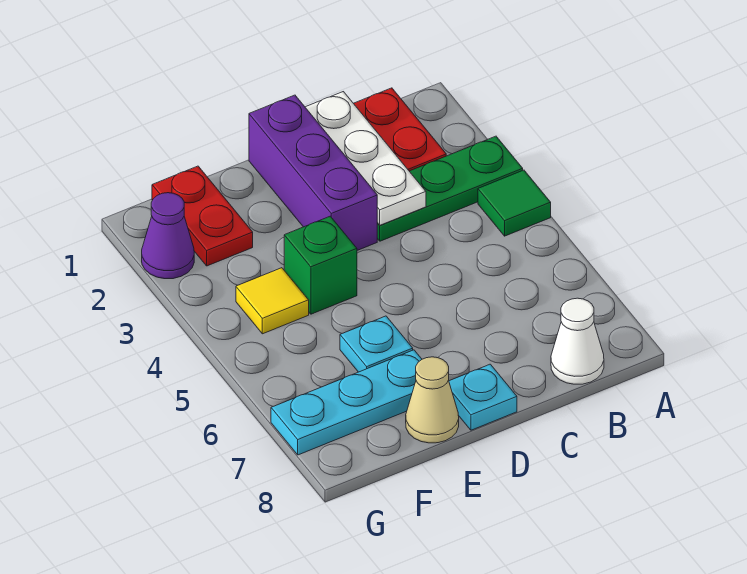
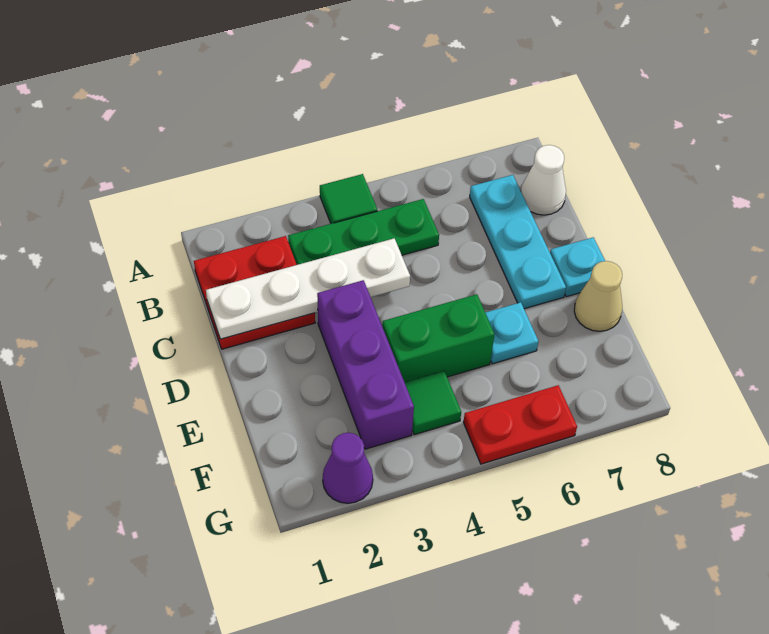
green plate A3:C3 level 1 -> green plate B3:B5 level 1
white plate C1:C3 level 2 -> white plate C1:C4 level 2
purple brick D1:D3 level 1 -> purple brick D3:F3 level 1
green brick E4 level 1 -> green brick E4:E5 level 1
cyan plate E7:G7 level 1 -> cyan plate B7:D7 level 1
red plate F1:F2 level 1 -> red plate G5:G6 level 1
yellow tile F4 level 1 -> green tile F4 level 1

